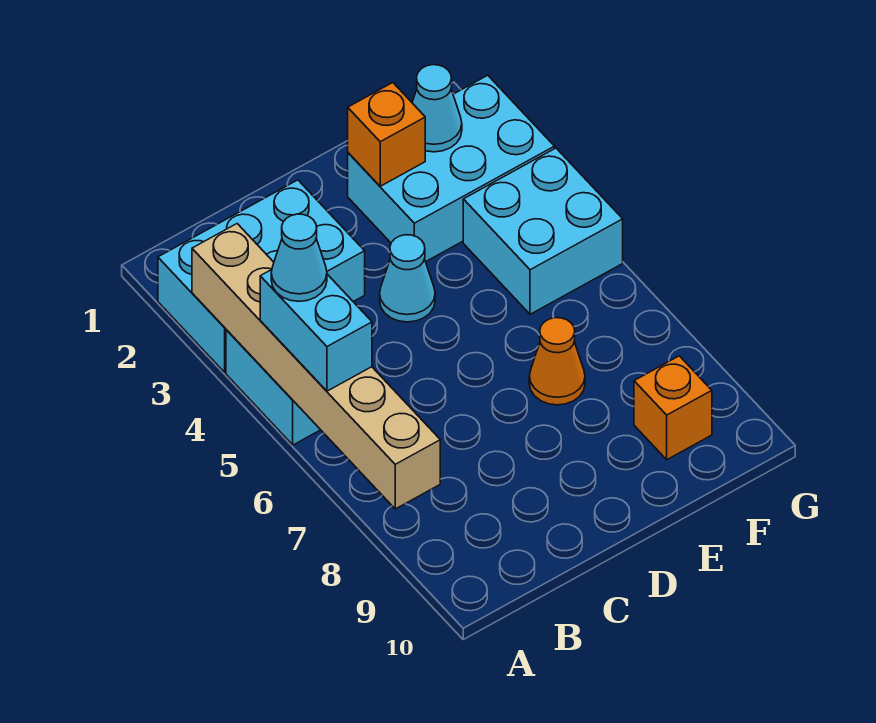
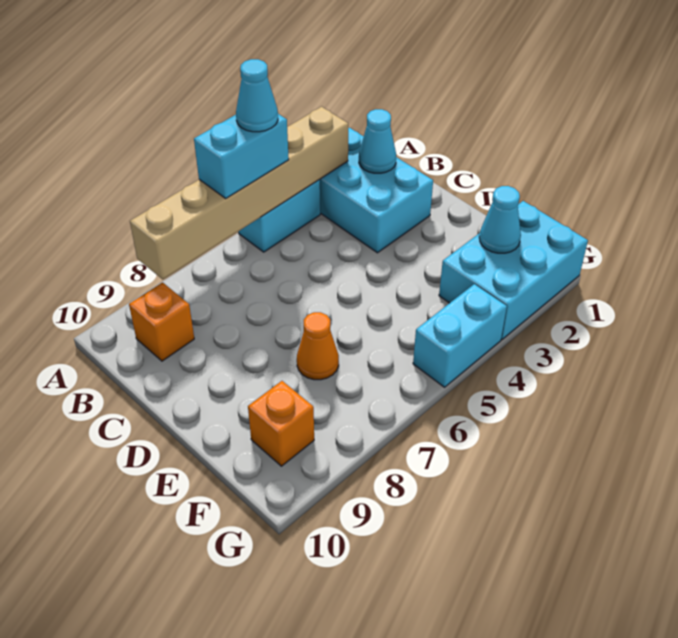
cyan cone D4 level 1 -> cyan cone B2 level 2
cyan brick E2:G3 level 1 -> cyan brick F1:G3 level 1
orange brick E2 level 2 -> orange brick B9 level 1
cyan brick F4:G5 level 1 -> cyan brick G4:G5 level 1

